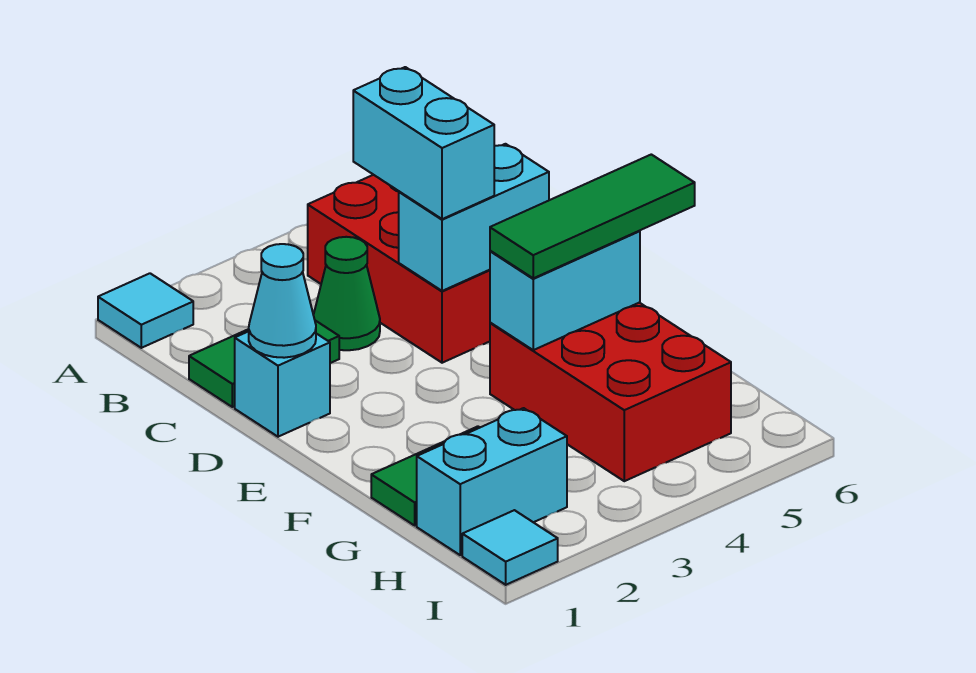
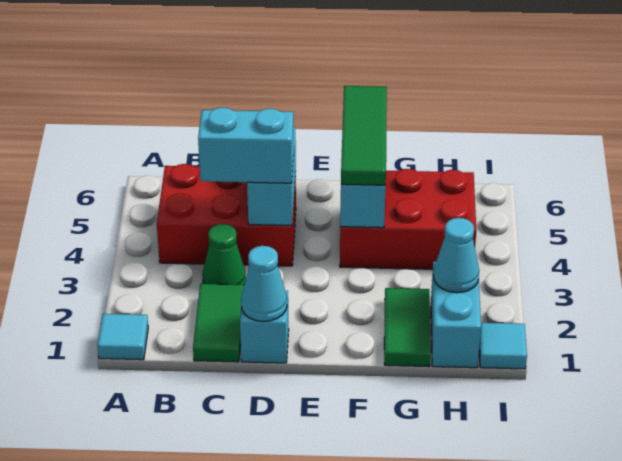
none -> cyan cone H2 level 2

